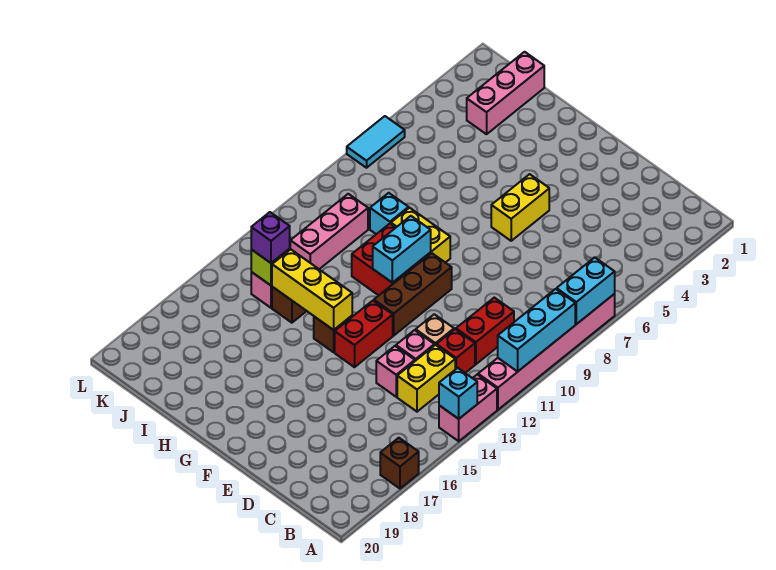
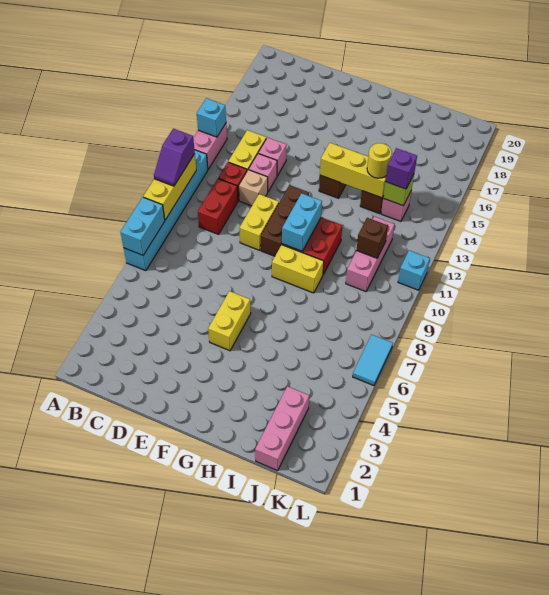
pink brick A7:A12 level 1 -> cyan brick A7:A12 level 1
cyan brick A9:A11 level 2 -> yellow brick A9:A11 level 2
none -> purple slope A10:A11 level 3 top 11
brown brick A17 level 1 -> brown brick J11 level 2
none -> yellow brick E10:E11 level 1
red brick F13:F14 level 1 -> none
cyan brick I9 level 1 -> cyan brick L11 level 1
none -> yellow round brick I14 level 3

